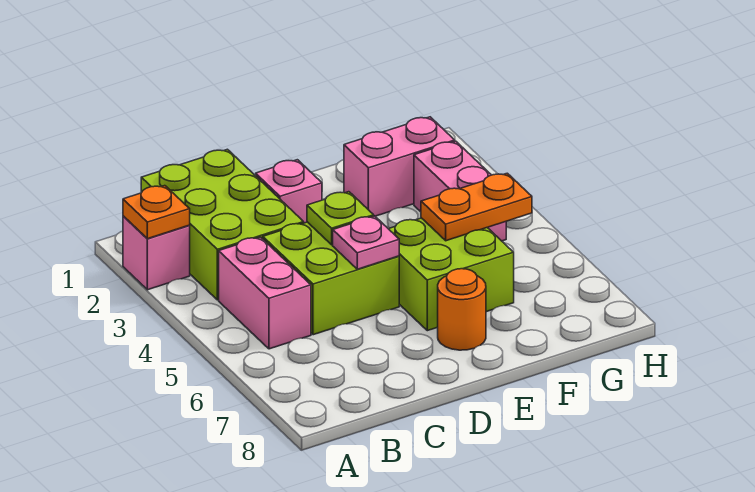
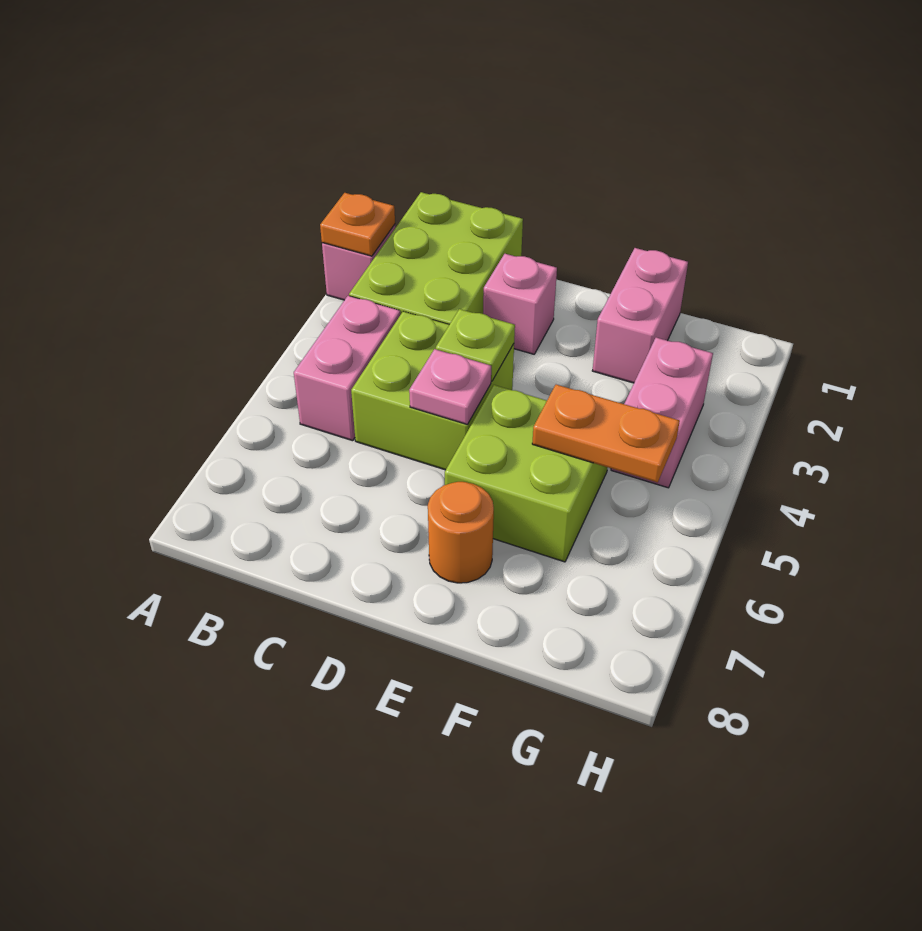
pink brick F2:G2 level 1 -> pink brick F1:F2 level 1

